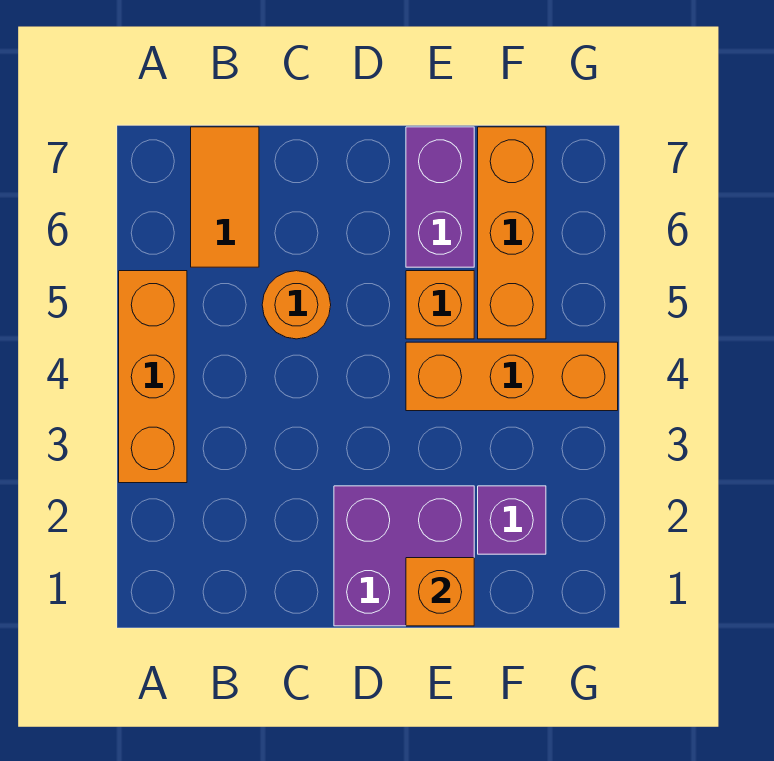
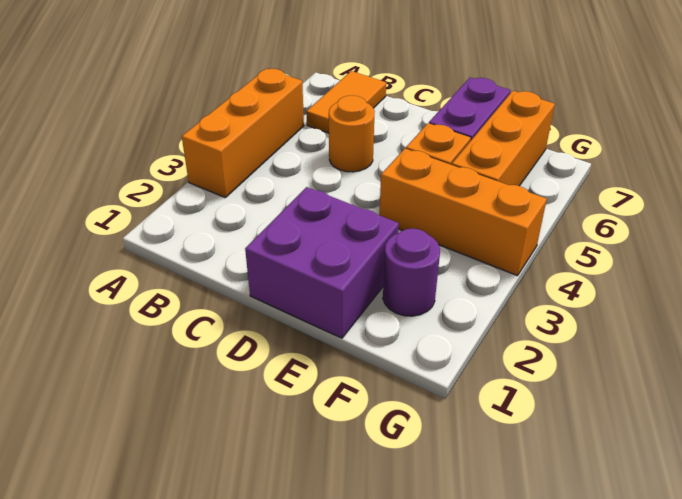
orange brick E1 level 2 -> none
purple brick F2 level 1 -> purple round brick F2 level 1

